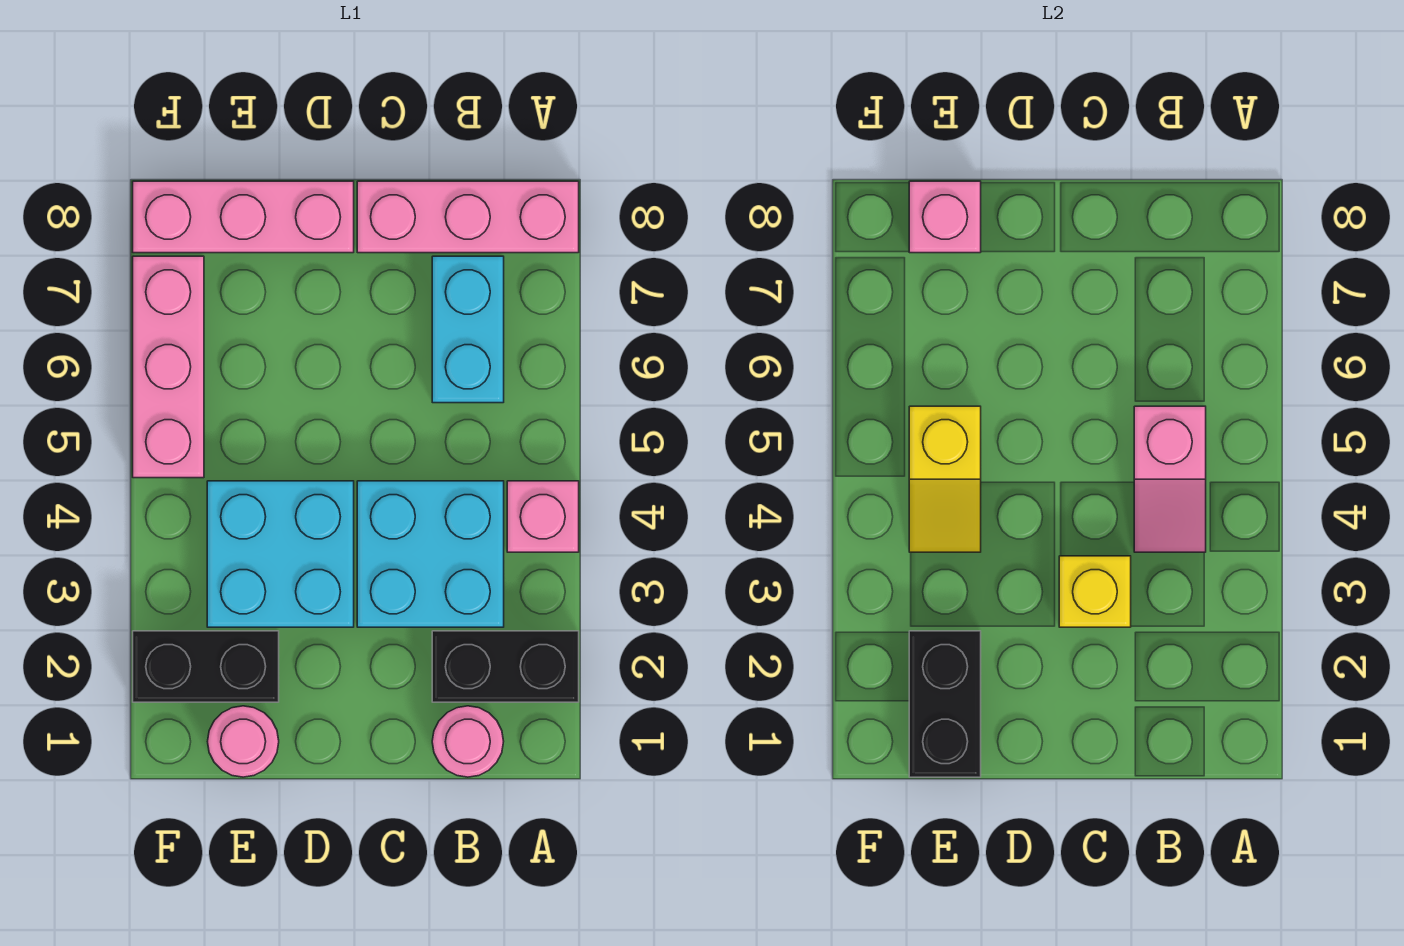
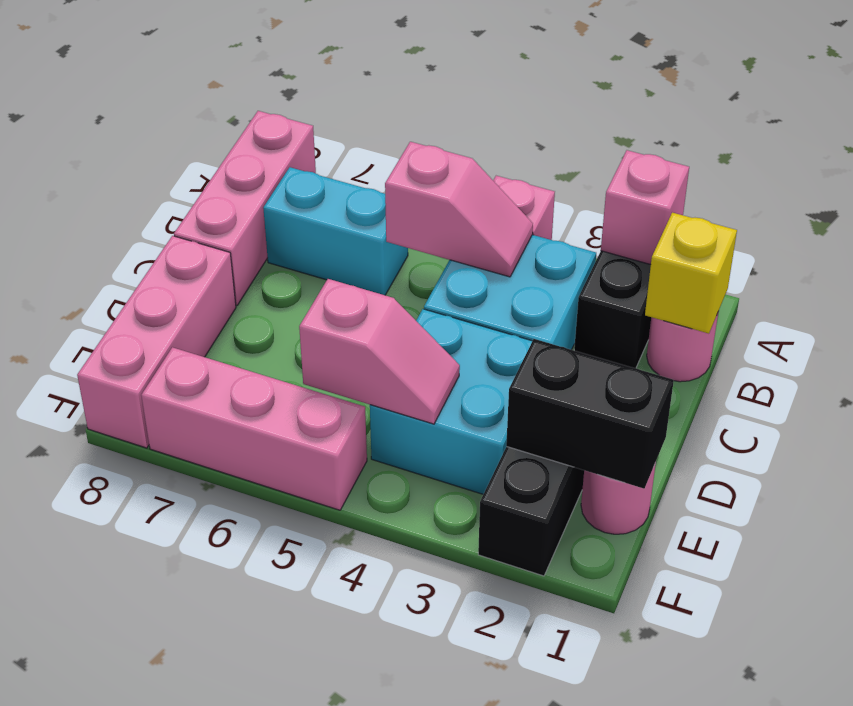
yellow brick C3 level 2 -> yellow brick B1 level 2
yellow slope E4:E5 level 2 top 5 -> pink slope E4:E5 level 2 top 5
pink brick E8 level 2 -> pink brick A2 level 2

